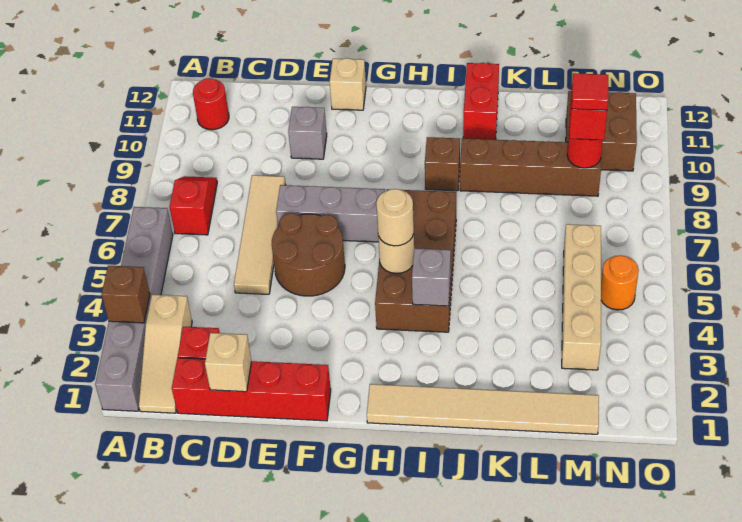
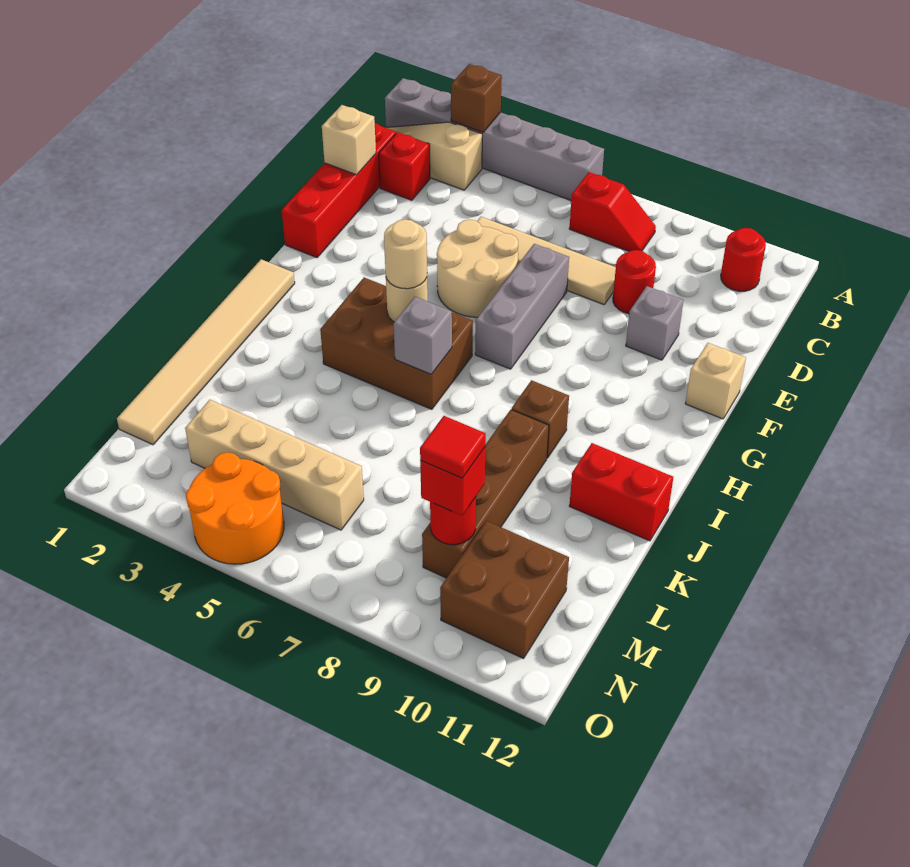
none -> red round brick D9 level 1
brown round brick E5:F6 level 1 -> tan round brick E5:F6 level 1
brown brick H4:I7 level 1 -> brown brick H4:I6 level 1
grey brick I4 level 2 -> grey brick I6 level 2
orange round brick N5 level 1 -> orange round brick N4:O5 level 1

